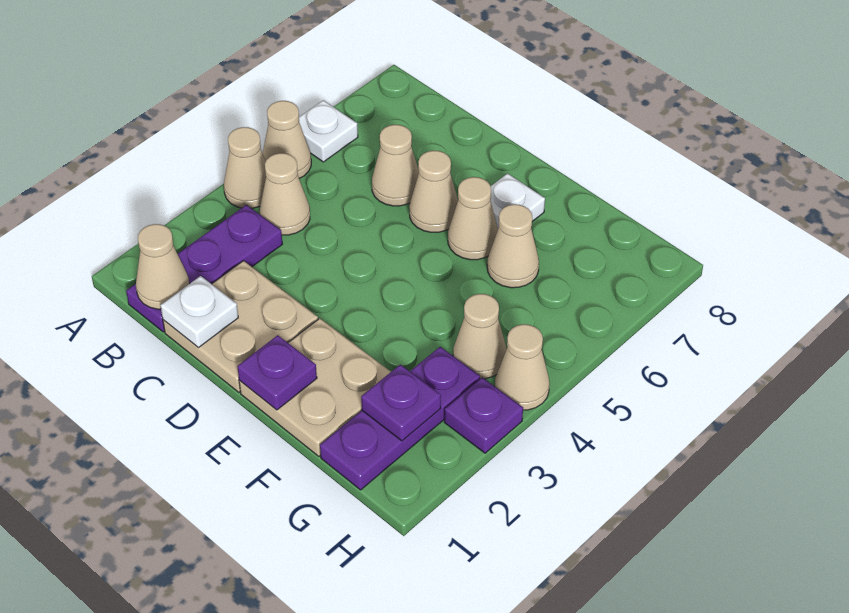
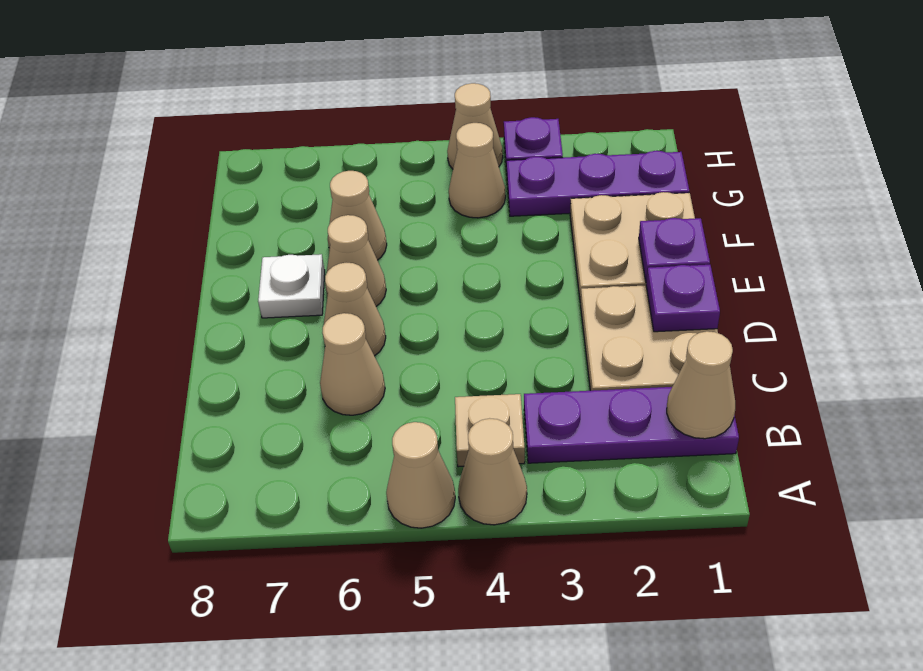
white plate A6 level 1 -> none
tan cone B4 level 1 -> tan plate B4 level 1
white plate C1 level 2 -> none
purple plate G2 level 2 -> purple plate D1 level 2

